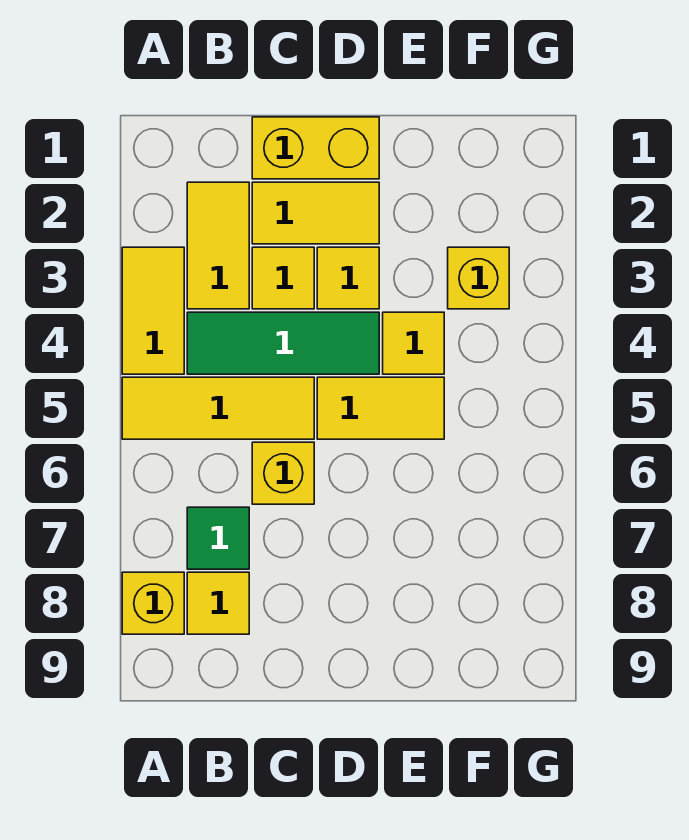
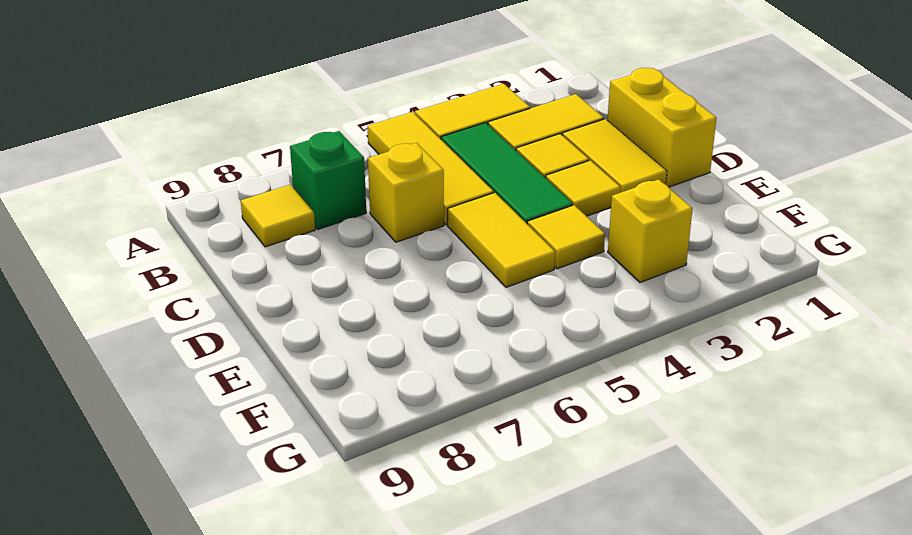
yellow brick A8 level 1 -> none
green tile B7 level 1 -> green brick B7 level 1

